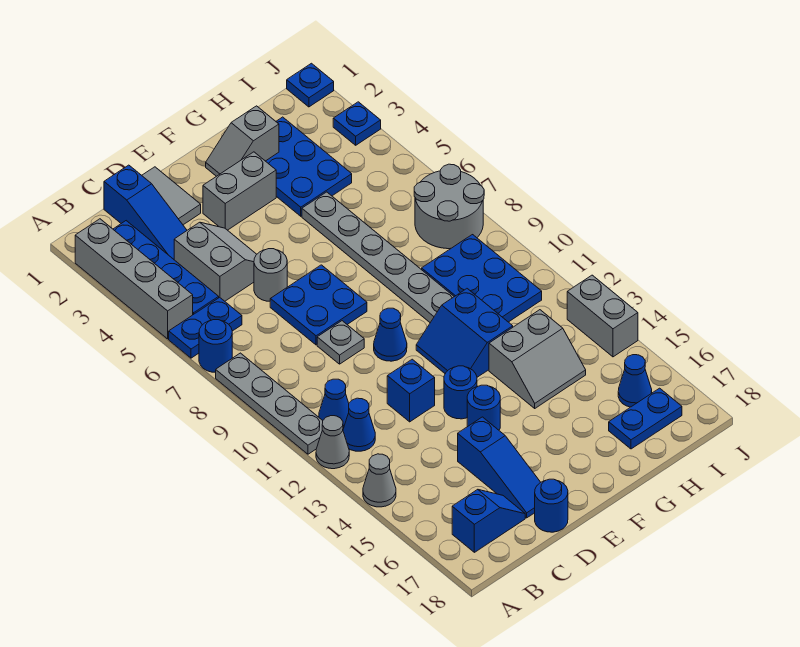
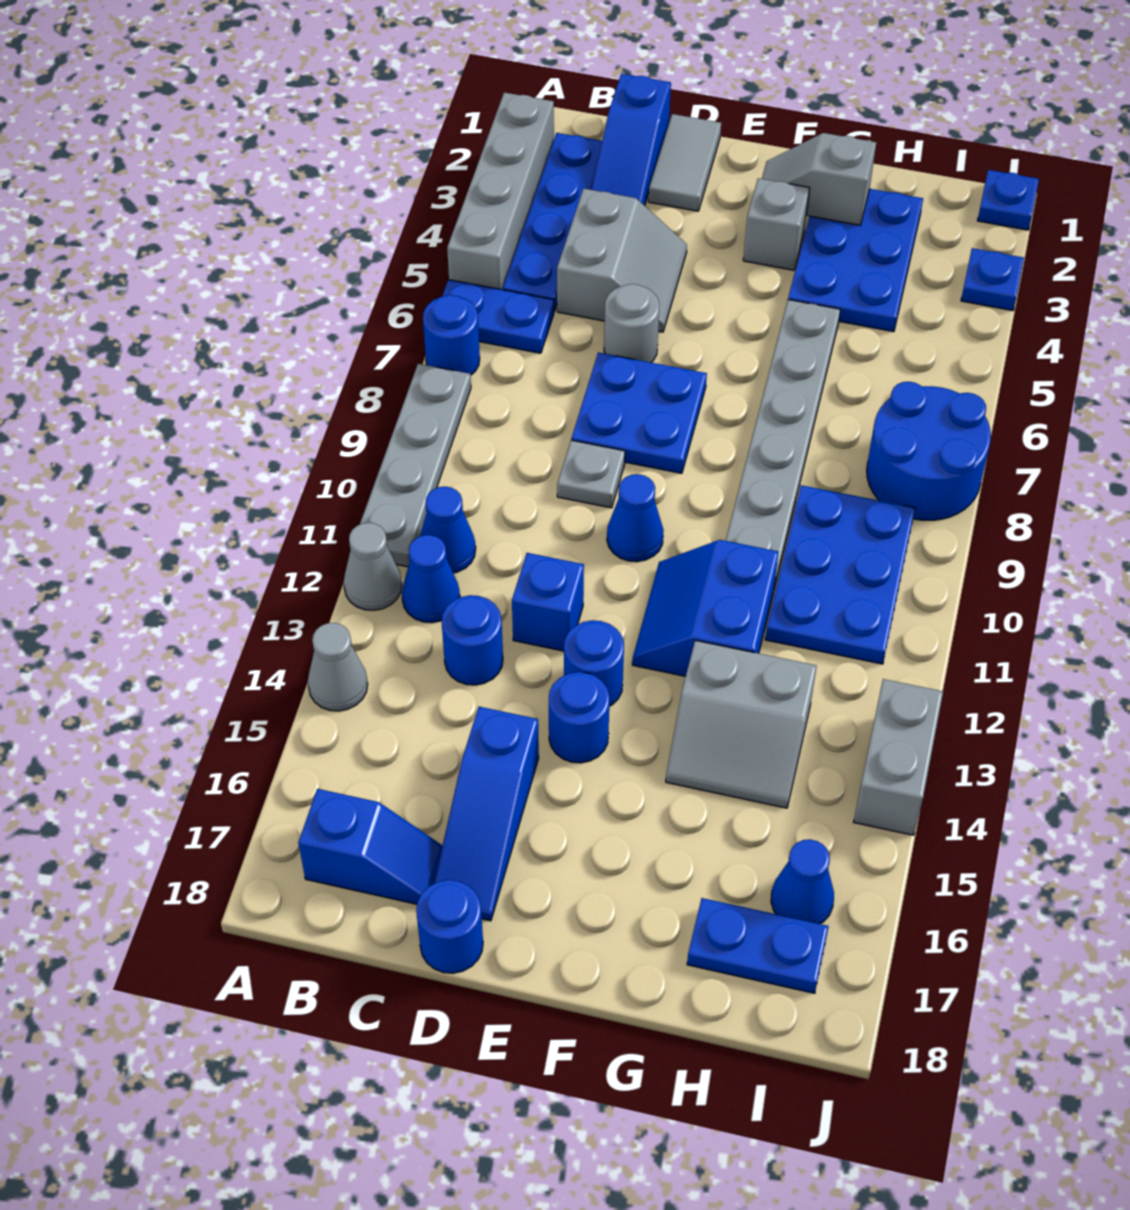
none -> blue round brick C13 level 1
grey brick E3:F3 level 1 -> grey brick F3 level 1
grey round brick I7:J8 level 1 -> blue round brick I7:J8 level 1

